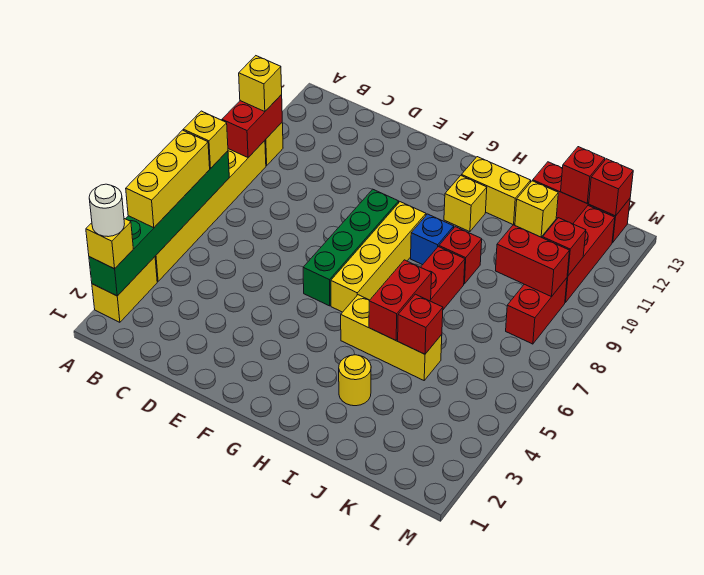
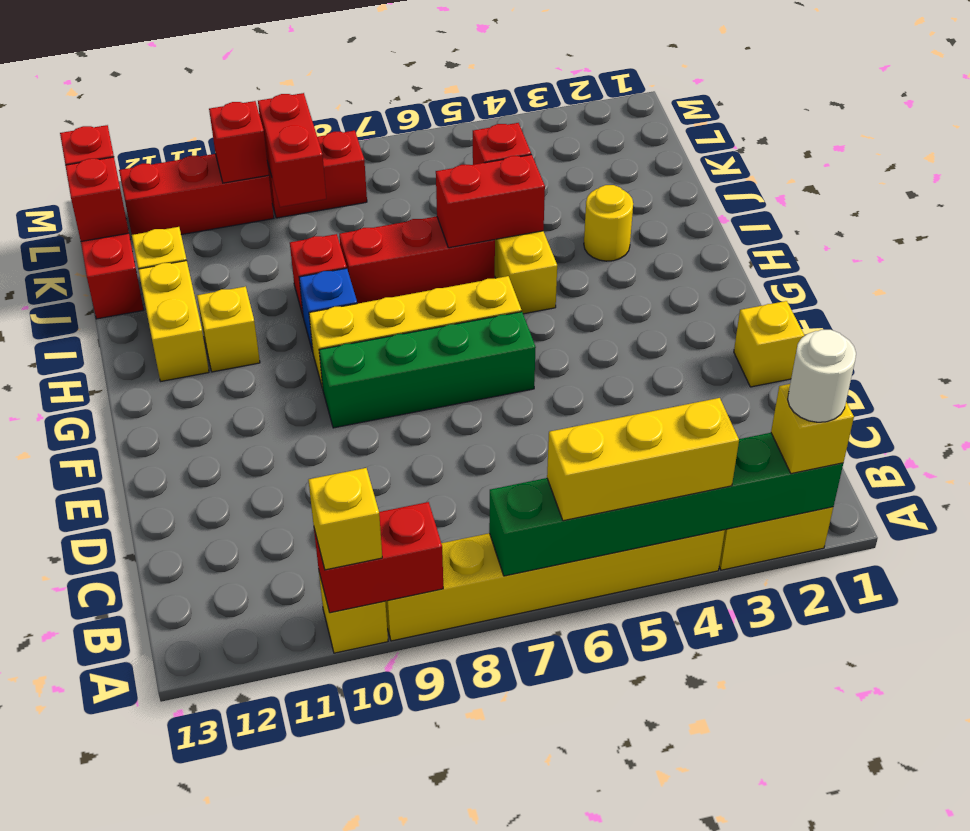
yellow brick A7 level 3 -> yellow brick E1 level 1

